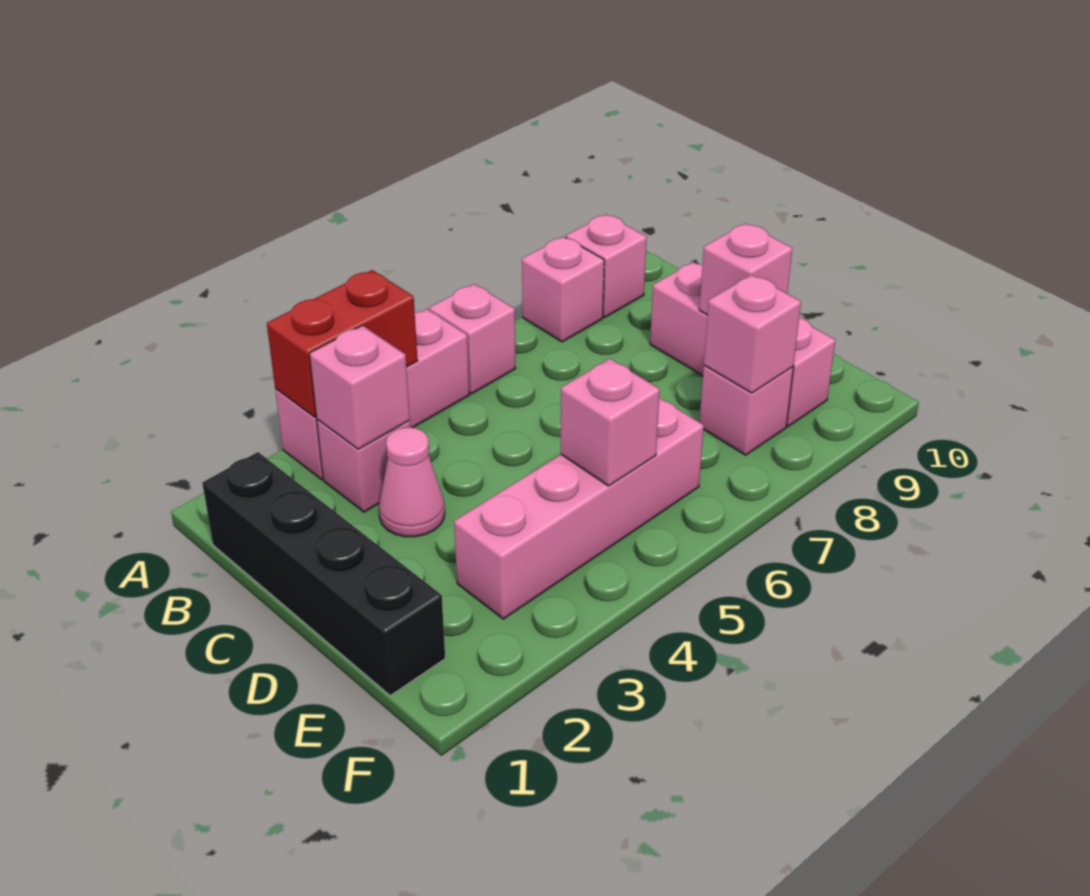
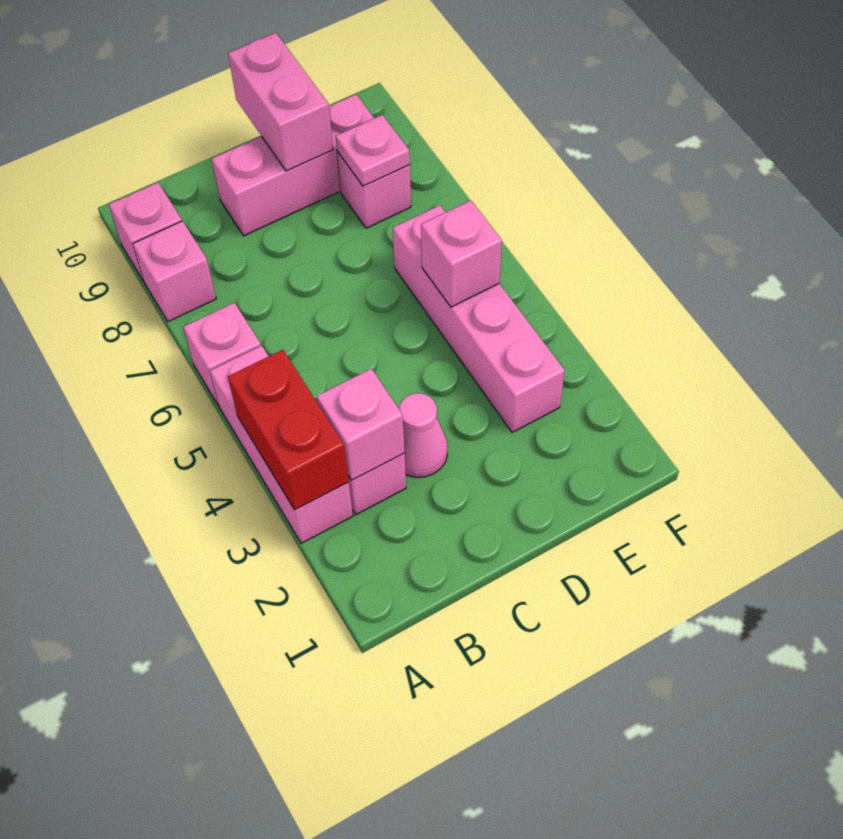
black brick B1:E1 level 1 -> none
pink brick D9 level 2 -> pink brick D9:D10 level 2
pink brick E8 level 2 -> pink plate E8 level 2

